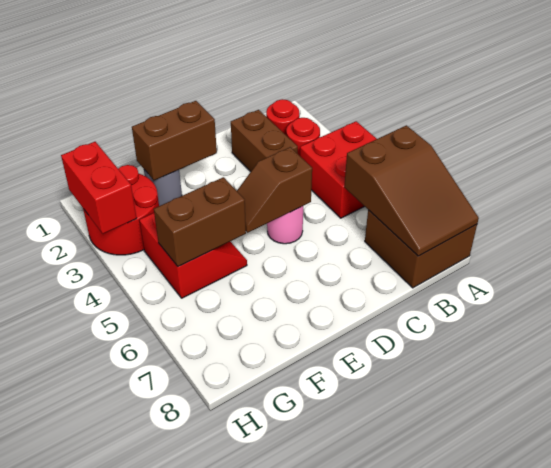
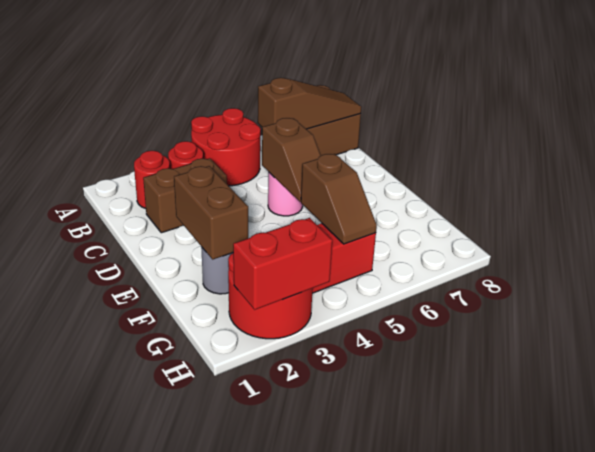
red brick A4:B5 level 1 -> red round brick A4:B5 level 1
brown slope A6:B8 level 2 top 6 -> brown slope B6:B8 level 2 top 6
brown brick F5:G5 level 2 -> brown slope F5:G5 level 2 top F

